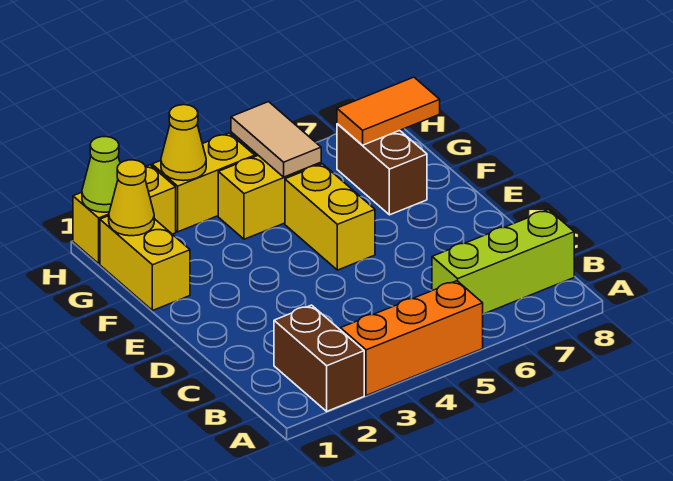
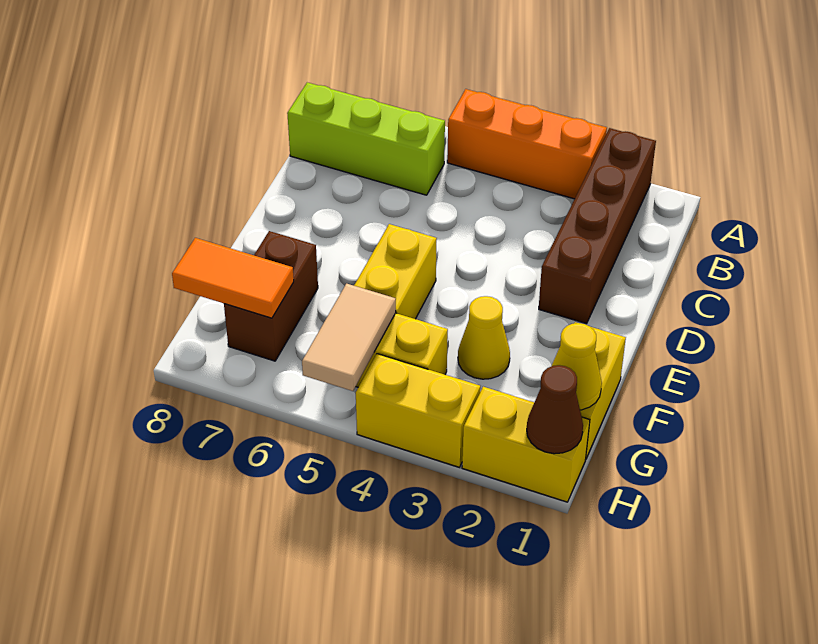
brown brick A2:B2 level 1 -> brown brick A2:D2 level 1
lime cone H1 level 2 -> brown cone H1 level 2
yellow cone H3 level 2 -> yellow cone F3 level 1

